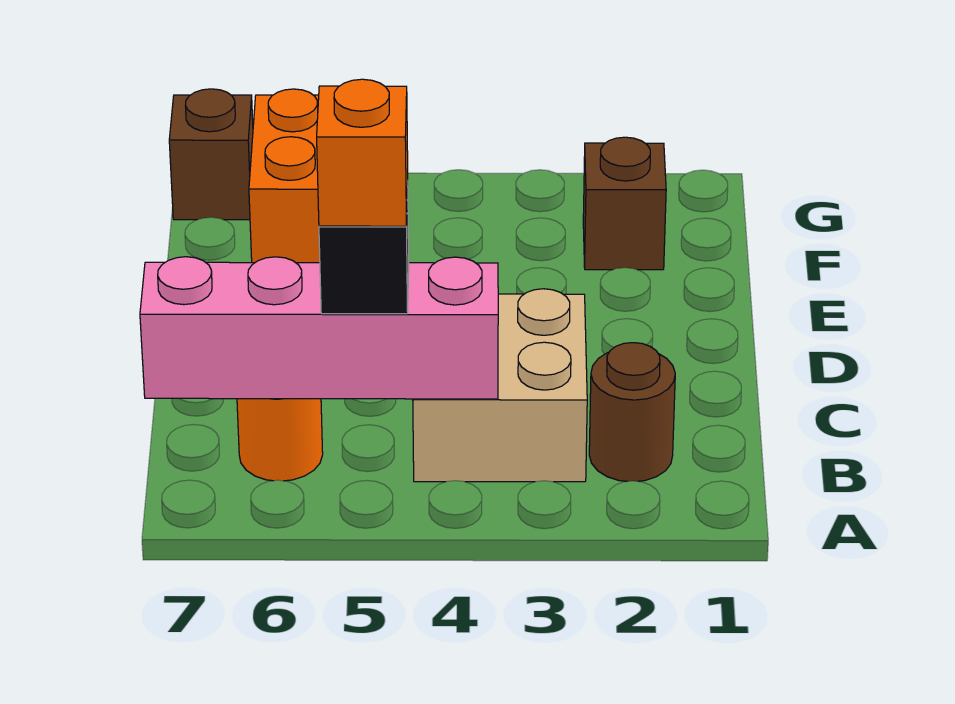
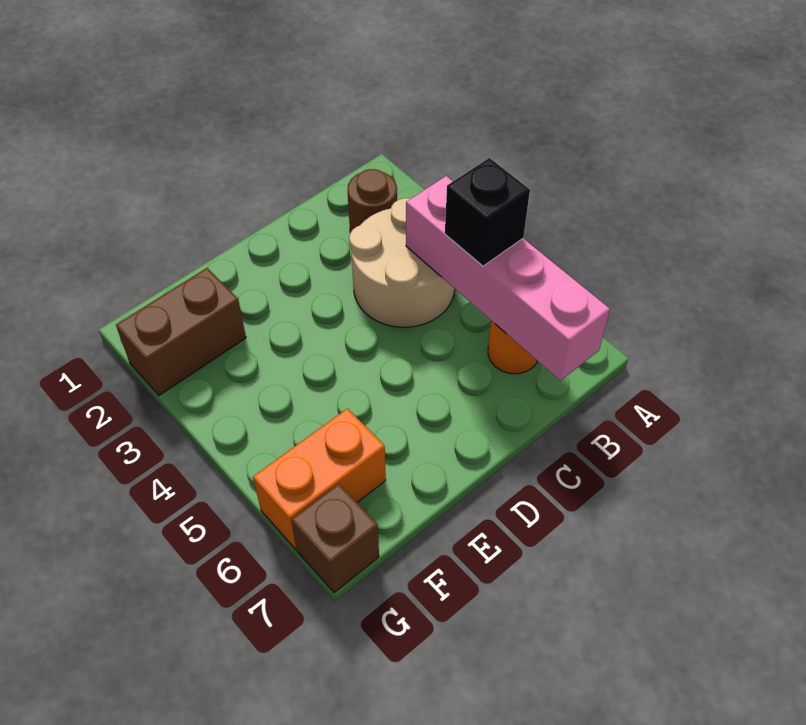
tan brick B3:C4 level 1 -> tan round brick B3:C4 level 1
orange brick B5 level 4 -> none
brown brick F2 level 1 -> brown brick F2:G2 level 1

